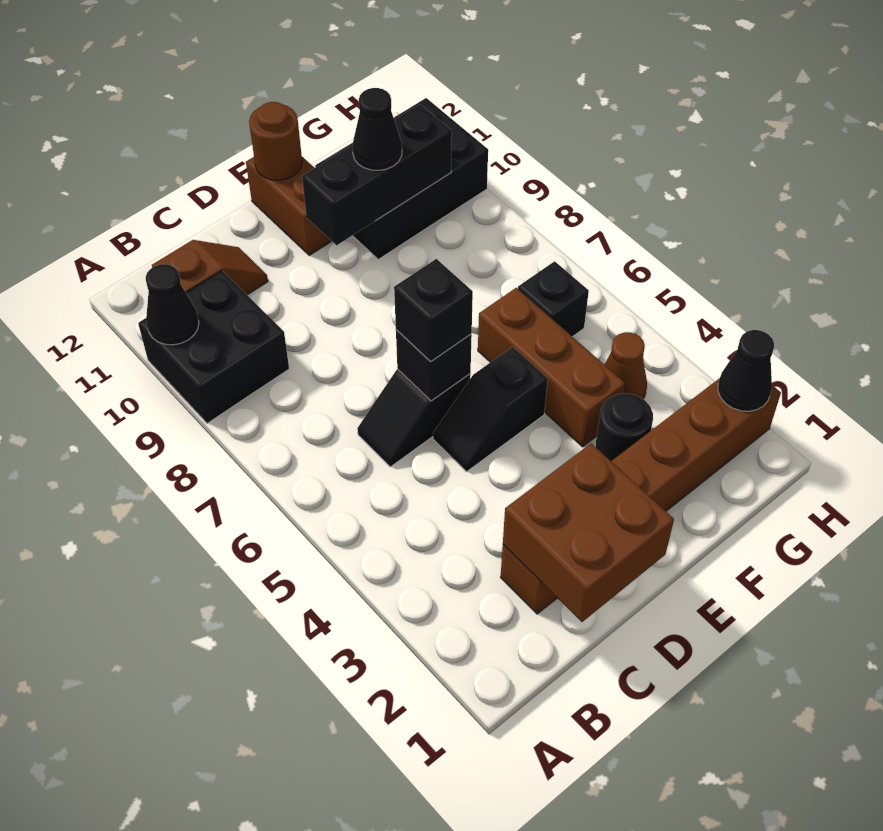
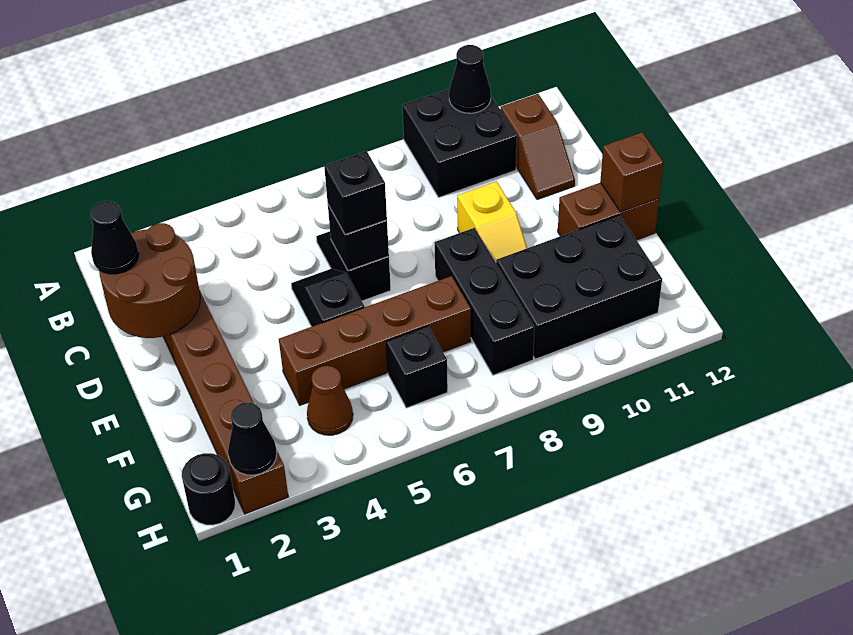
brown brick C1:D2 level 2 -> brown round brick C1:D2 level 2
none -> yellow slope D9:E9 level 1 top D
black brick E10:G10 level 2 -> black brick E8:G8 level 1
brown round brick E12 level 2 -> brown brick E12 level 2
black round brick F3 level 1 -> black round brick H1 level 1
brown brick F4:F6 level 1 -> brown brick F4:F7 level 1
black brick F10:H11 level 1 -> black brick F9:G11 level 1
black cone F10 level 3 -> black cone C1 level 3

